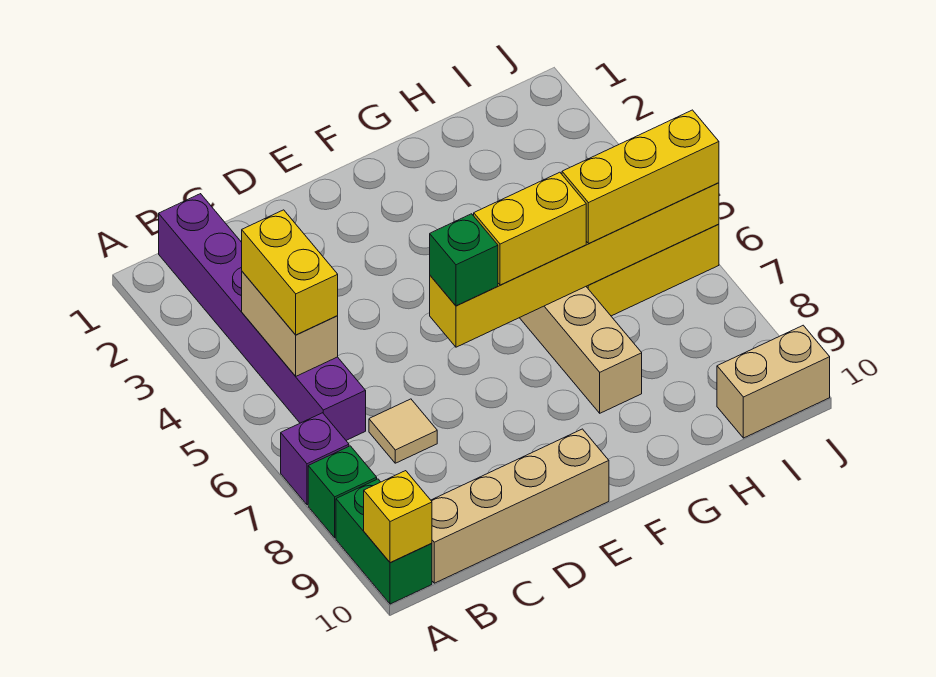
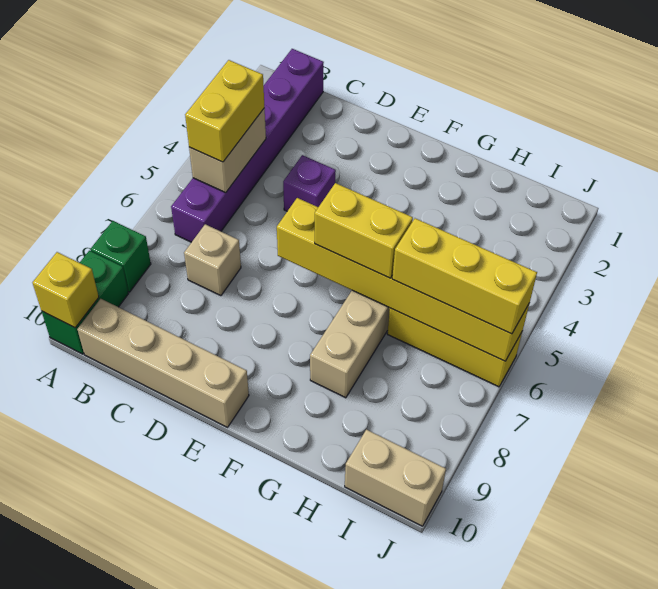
purple brick A7 level 1 -> purple brick D4 level 1
tan tile C7 level 1 -> tan brick C7 level 1
green brick E6 level 3 -> none

